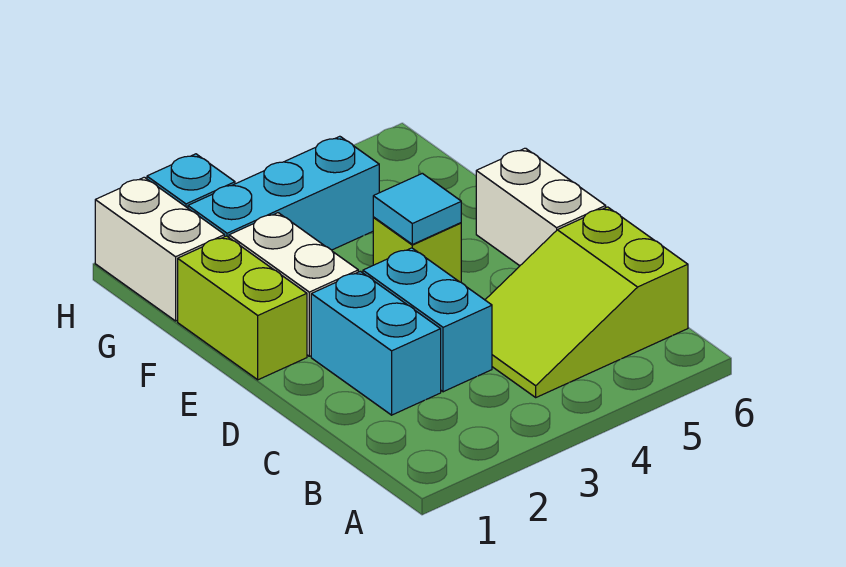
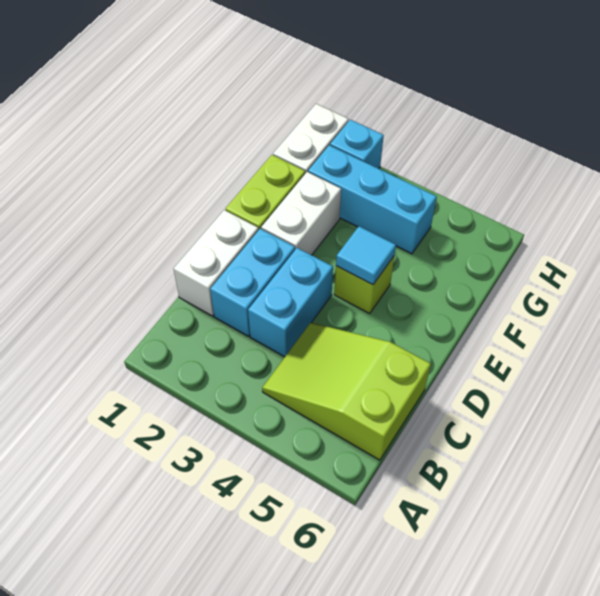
white brick D6:E6 level 1 -> white brick C1:D1 level 1

